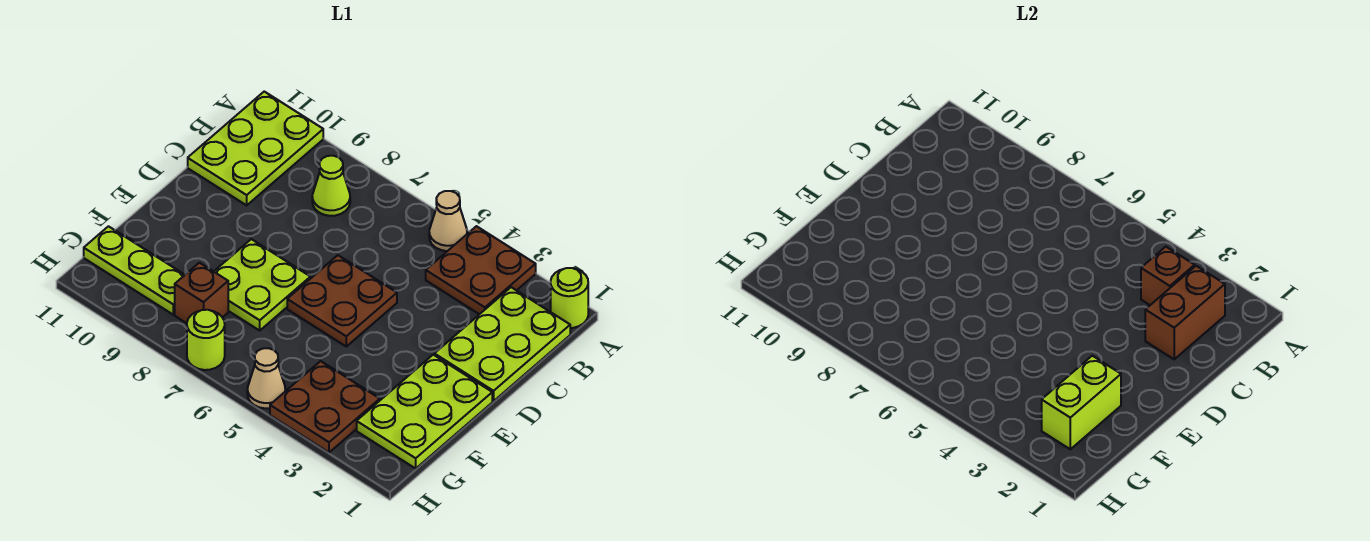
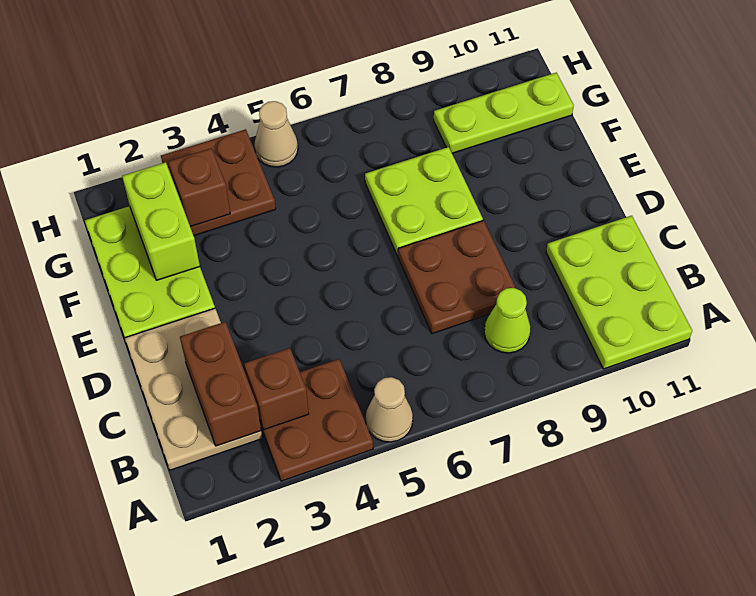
lime round brick A1 level 1 -> none
lime plate B1:D2 level 1 -> tan plate B1:D2 level 1
brown plate D5:E6 level 1 -> brown plate C7:D8 level 1
brown brick G8 level 1 -> brown brick G3 level 2
lime round brick H7 level 1 -> none

